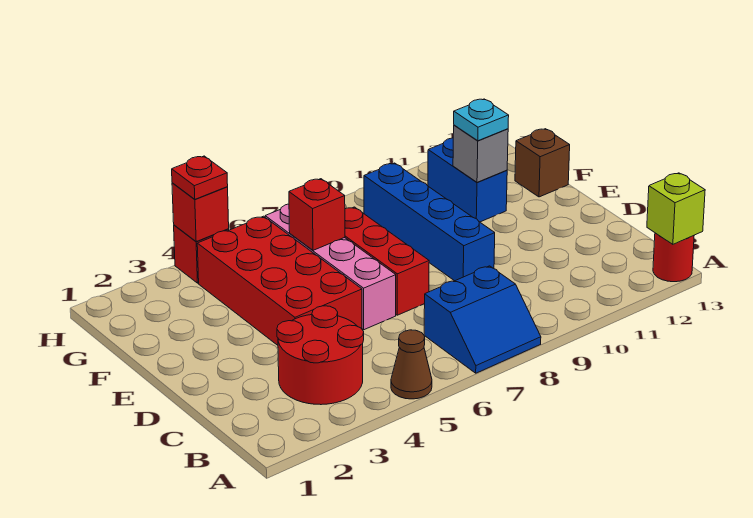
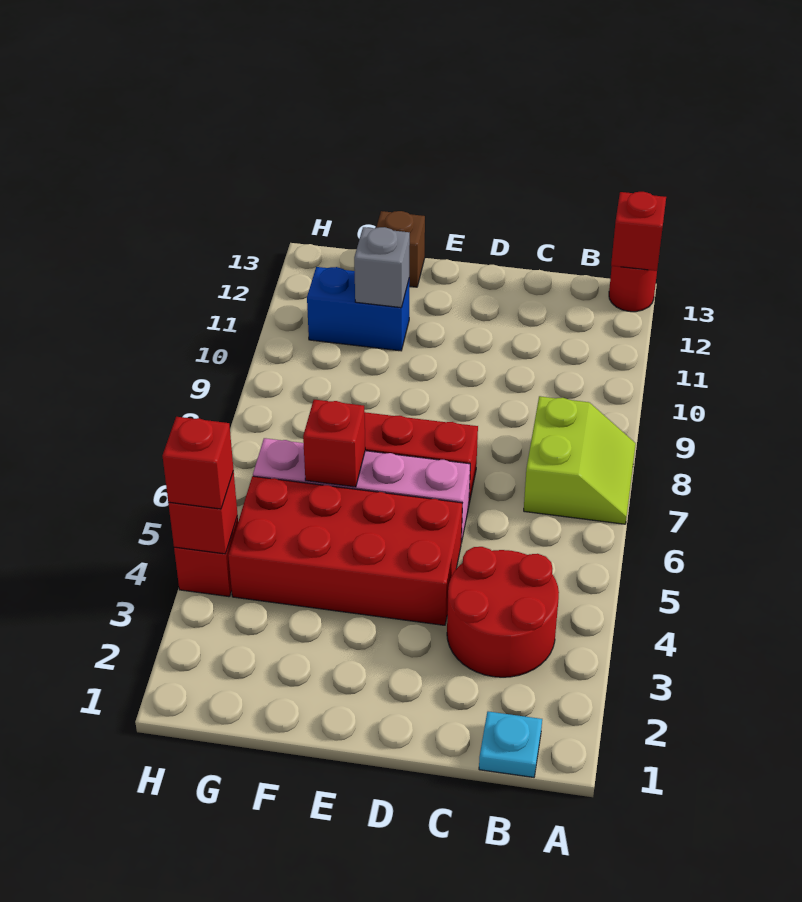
brown cone A5 level 1 -> none
blue slope A7:B8 level 1 top B -> lime slope A7:B8 level 1 top B
lime brick A13 level 2 -> red brick A13 level 2
blue brick D9:G9 level 1 -> none
cyan plate F11 level 3 -> cyan plate B1 level 1
red plate H4 level 3 -> red brick H4 level 3

